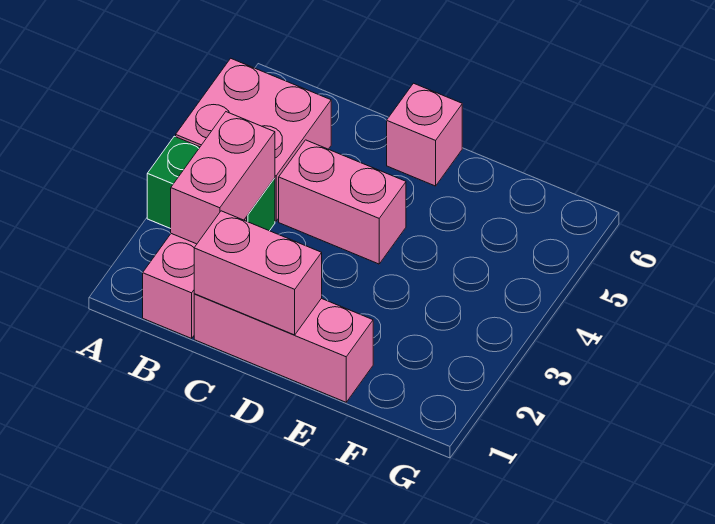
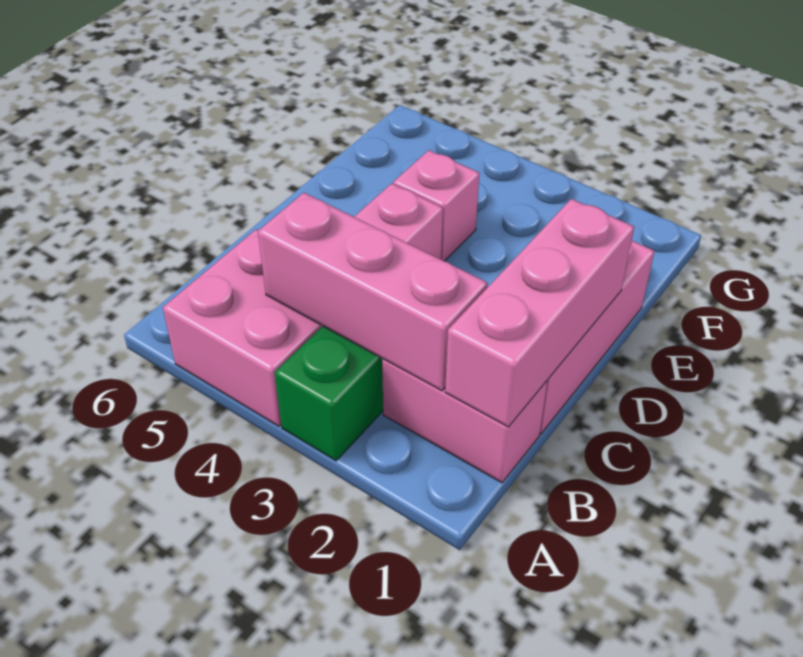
pink brick B2:B3 level 2 -> pink brick B2:B4 level 2
pink brick C1:D1 level 2 -> pink brick B1:D1 level 2
pink brick D6 level 1 -> pink brick E4 level 1

